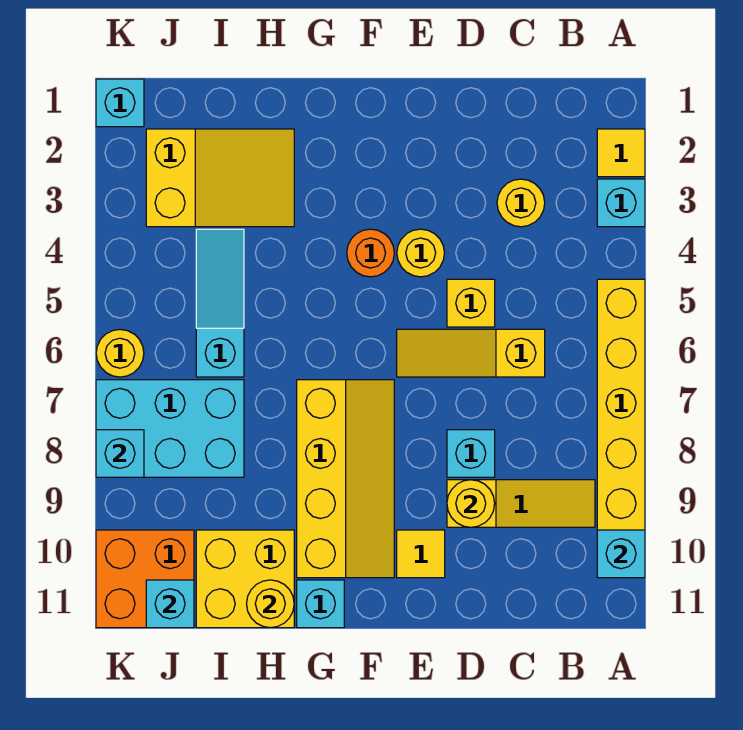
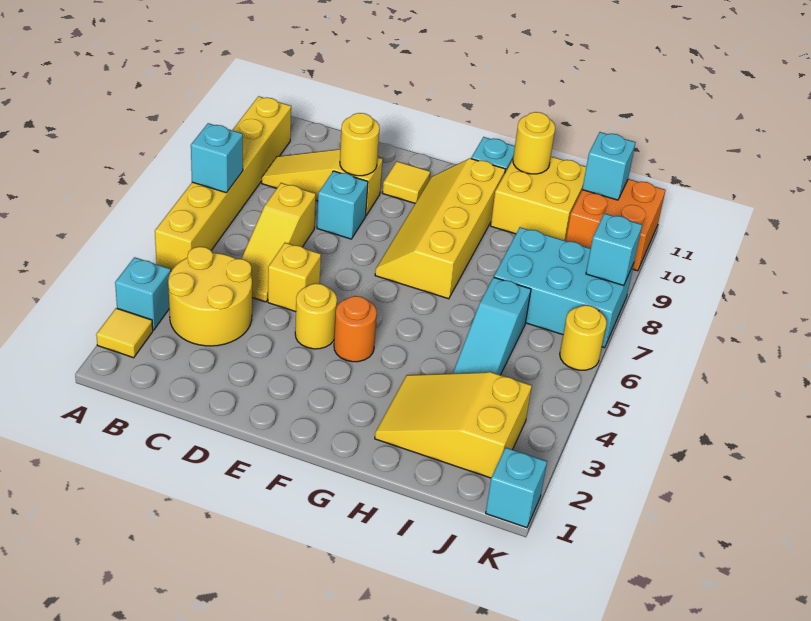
cyan brick A10 level 2 -> cyan brick A7 level 2
yellow round brick C3 level 1 -> yellow round brick B3:C4 level 1
yellow slope C6:E6 level 1 top C -> yellow slope C5:C7 level 1 top 7

